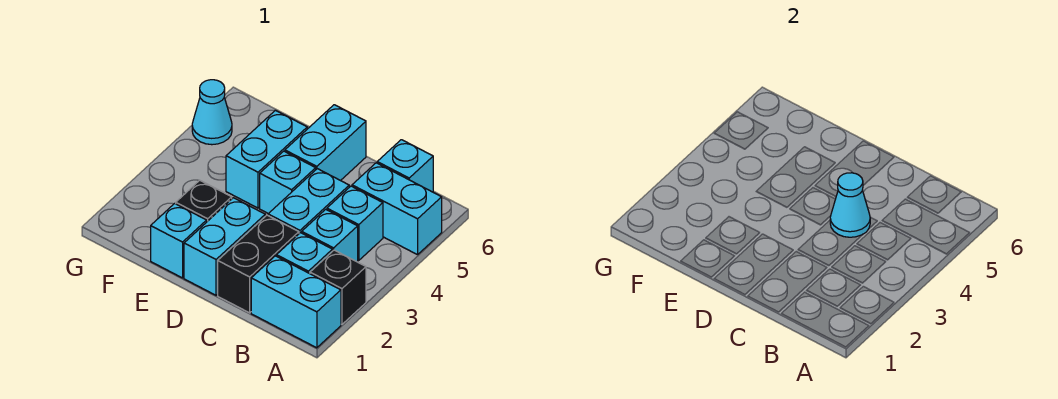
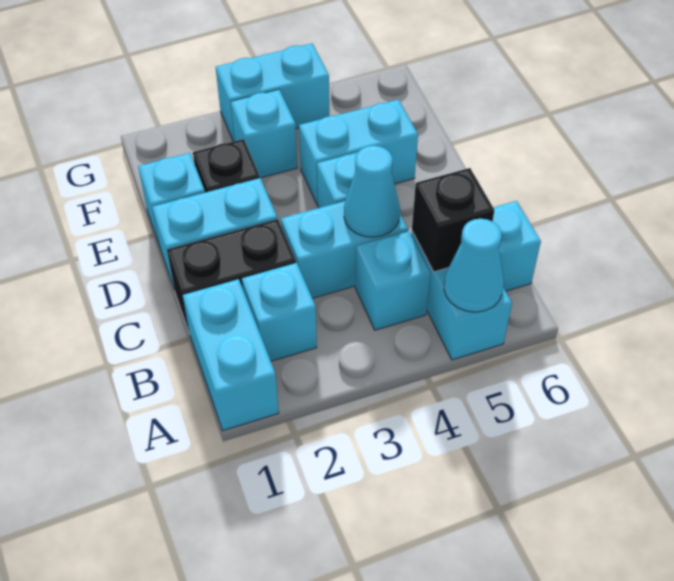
black brick A2 level 1 -> black brick B5 level 2
cyan brick B3 level 1 -> cyan brick F3 level 1
cyan brick D5:D6 level 1 -> cyan brick G3:G4 level 1
cyan cone G5 level 1 -> cyan cone A5 level 2

